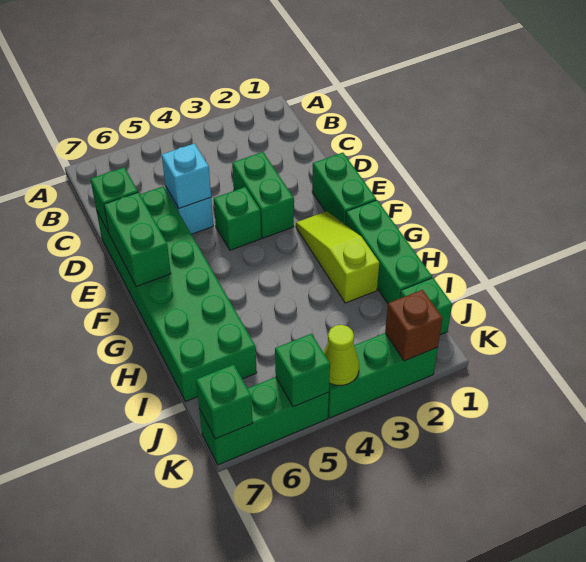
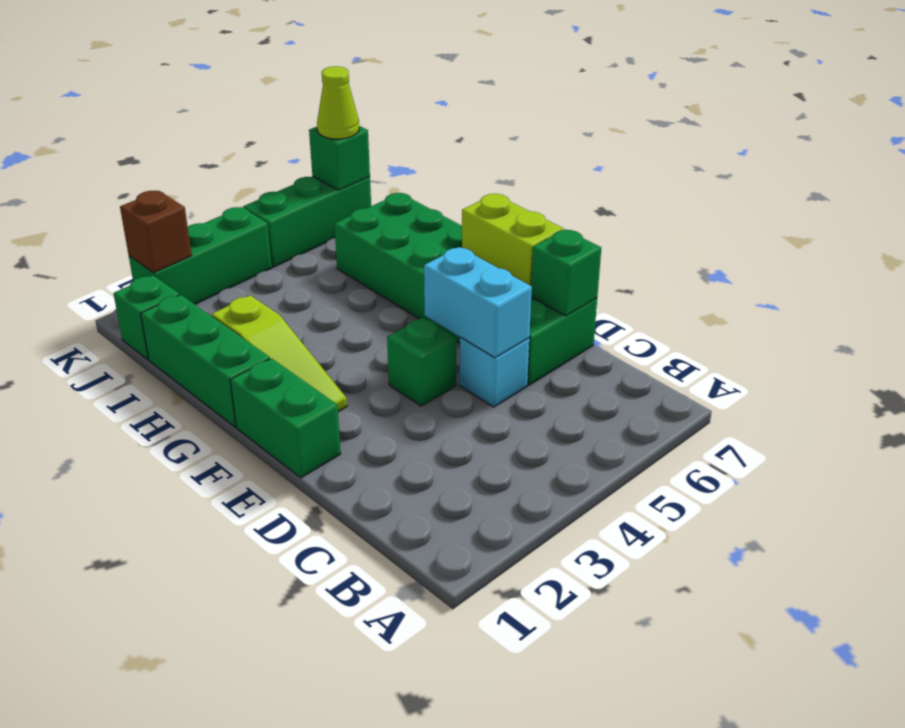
green brick D3:E3 level 1 -> none
cyan brick D5 level 2 -> cyan brick D5:E5 level 2
green brick E7:F7 level 2 -> lime brick E7:F7 level 2
lime cone K4 level 2 -> lime cone K7 level 3
green brick K5 level 2 -> none

